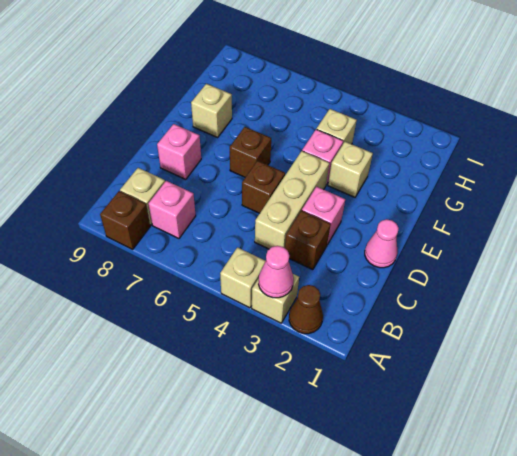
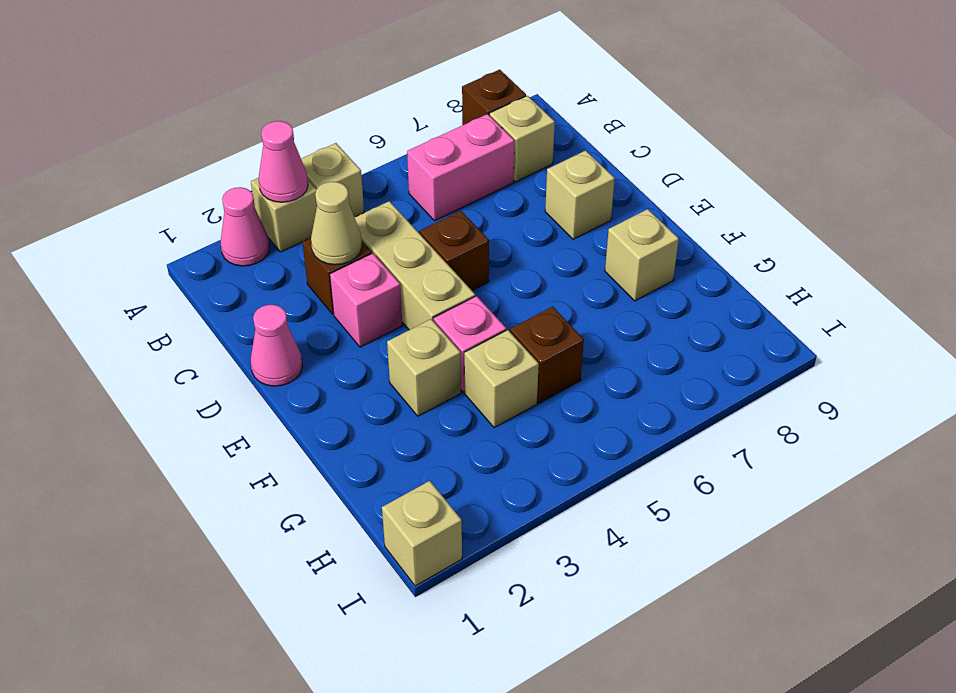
brown cone A2 level 1 -> pink cone A2 level 1
pink brick B7 level 1 -> pink brick B6:B7 level 1
none -> tan cone C3 level 2
pink brick D8 level 1 -> tan brick D8 level 1
brown brick E6 level 1 -> brown brick G5 level 1
none -> tan brick I1 level 1

